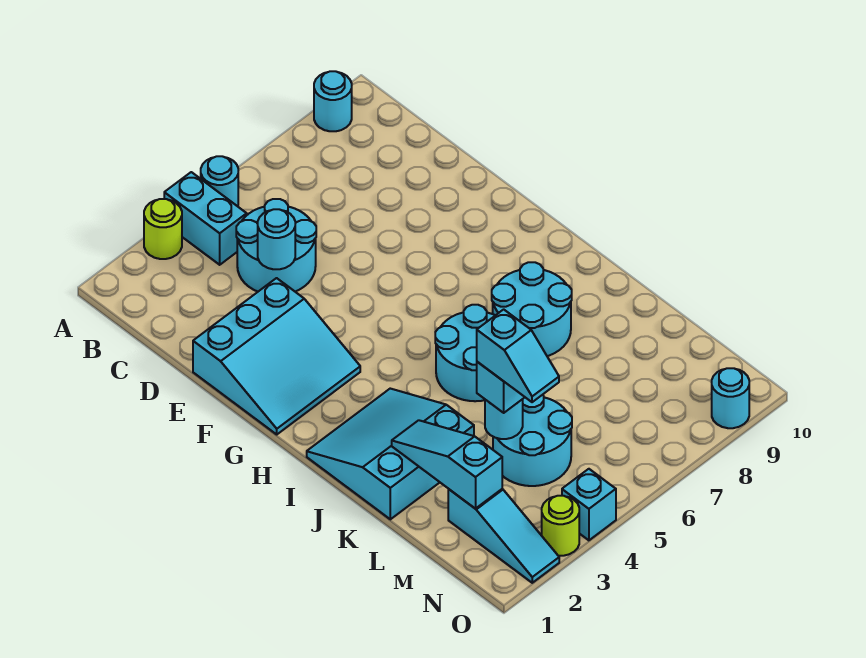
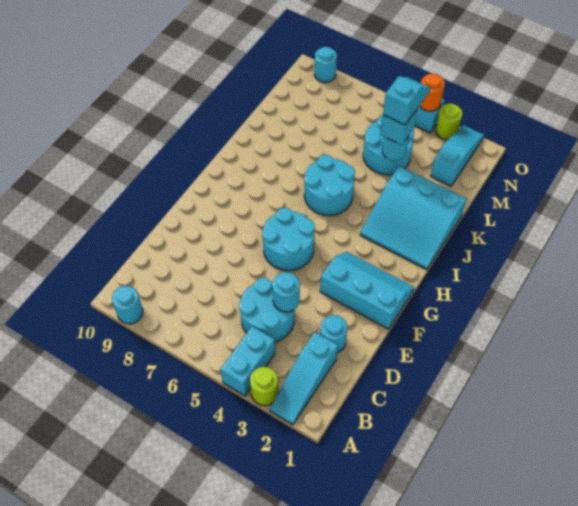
cyan round brick A5 level 1 -> cyan round brick D2 level 1
cyan slope E1:G3 level 1 top E -> cyan slope F1:G3 level 1 top F
cyan round brick I7:J8 level 1 -> cyan round brick F5:G6 level 1
cyan slope K2:M2 level 2 top M -> cyan slope A2:C2 level 1 top C
none -> orange round brick O4 level 2

